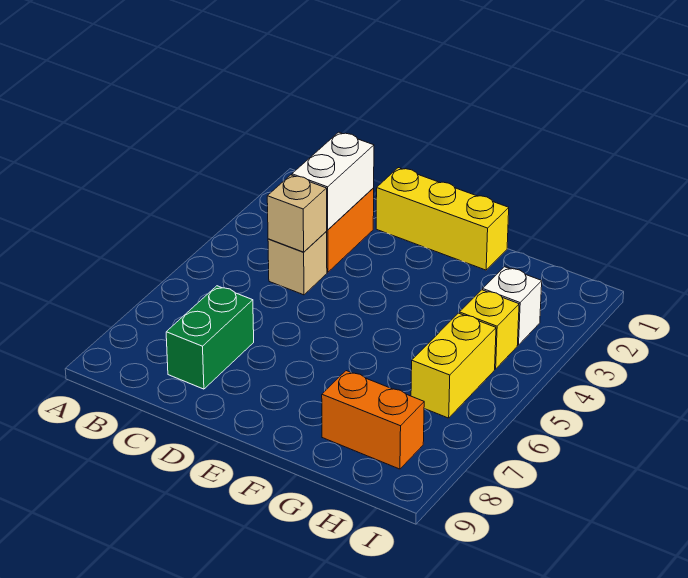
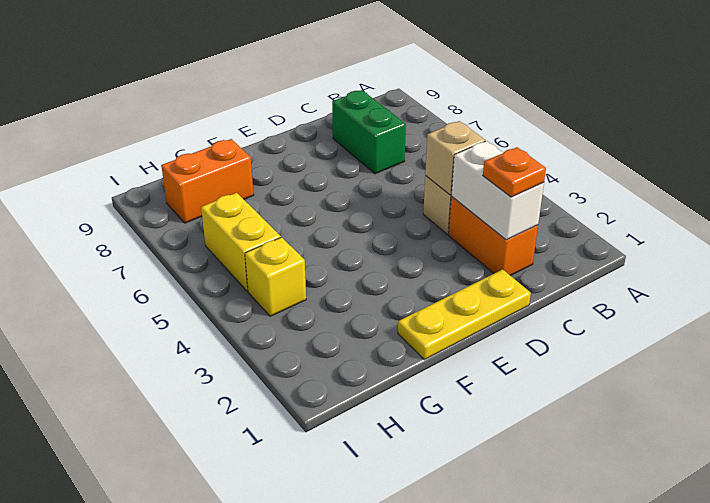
none -> orange plate C2 level 3
yellow brick D1:F1 level 1 -> yellow plate D1:F1 level 1
white brick H3 level 1 -> none

